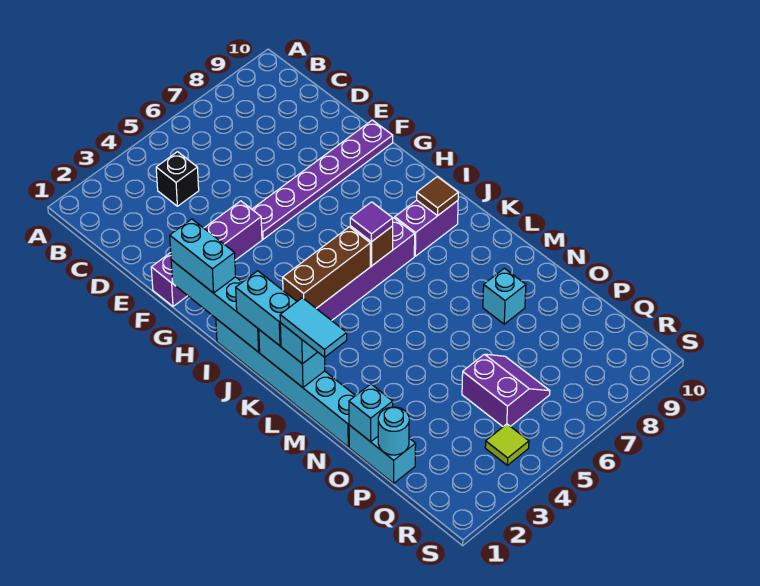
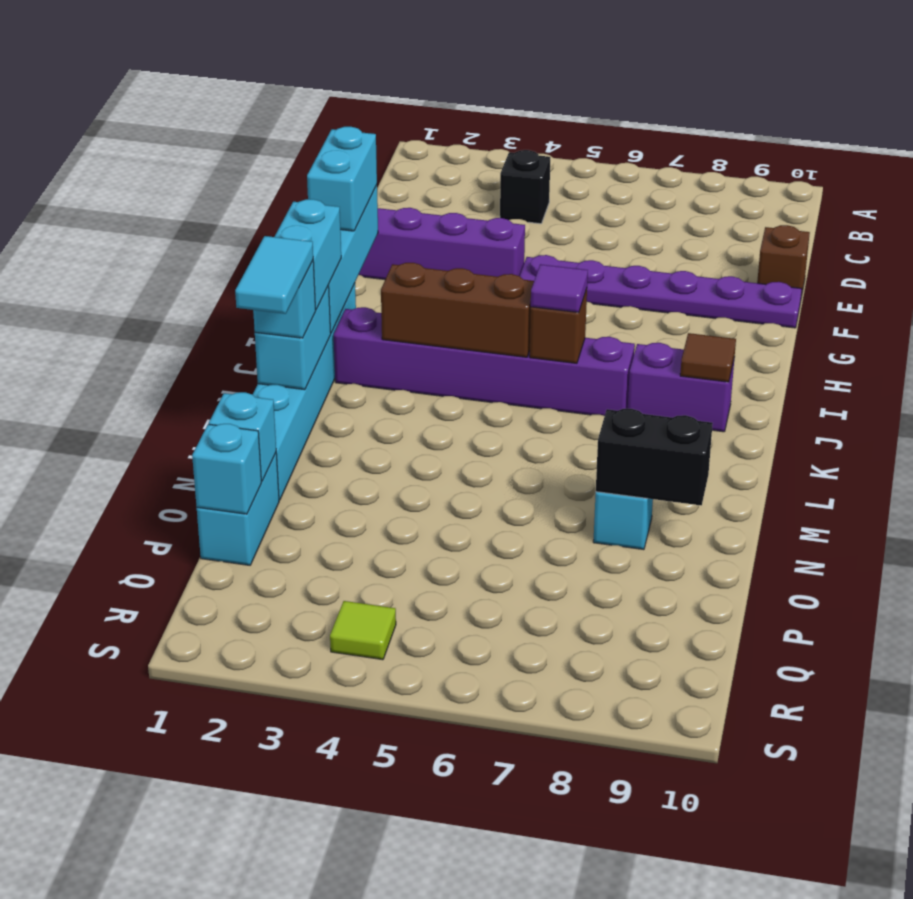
none -> brown brick E10 level 1
none -> black brick N8:N9 level 2
cyan round brick P1 level 2 -> cyan brick P1 level 2
purple slope P5:Q6 level 1 top 5 -> none

